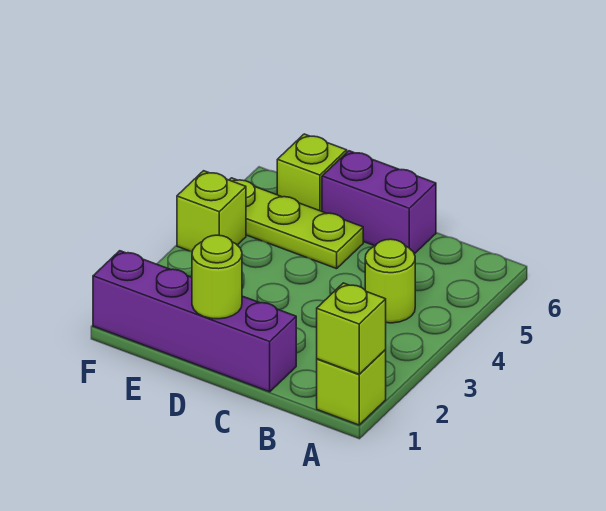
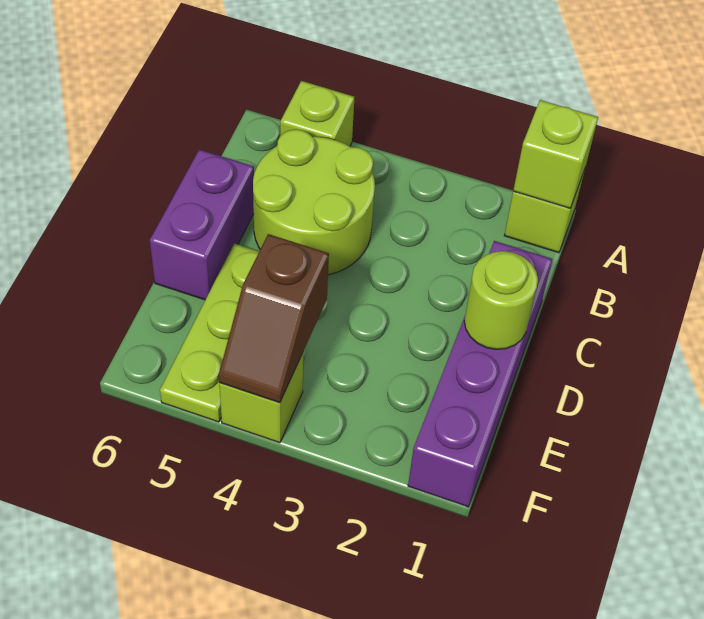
lime round brick B4 level 1 -> lime round brick B4:C5 level 1
none -> brown slope E4:F4 level 2 top E
lime brick E6 level 1 -> lime brick A5 level 1

